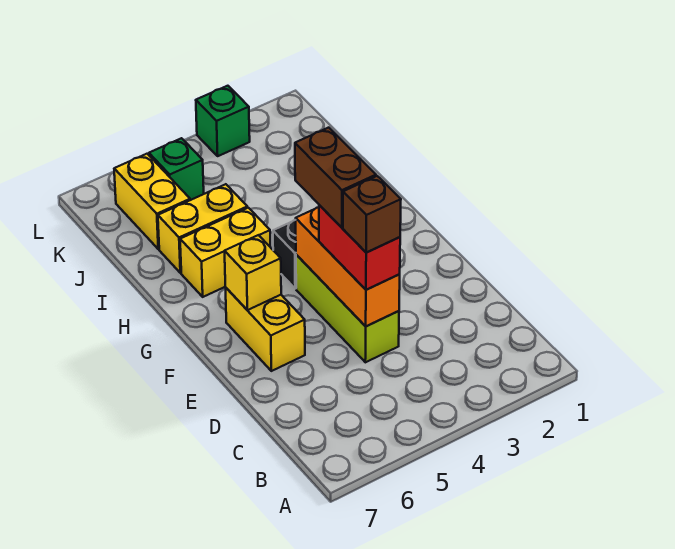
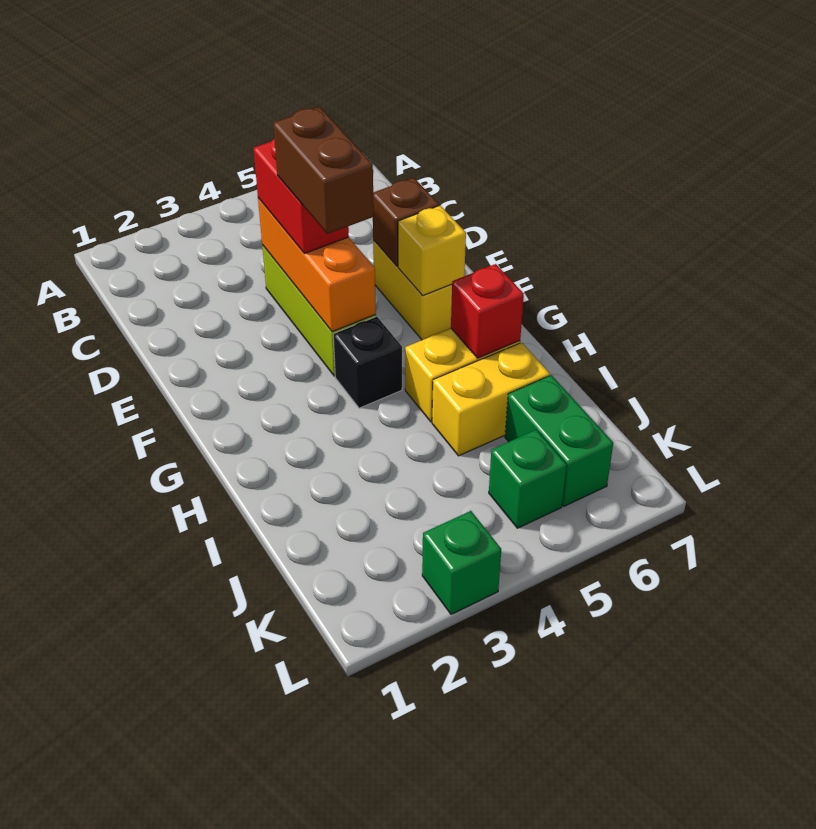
brown brick D4 level 4 -> brown brick E6 level 2
none -> red brick H6 level 2
yellow brick J6:K6 level 1 -> green brick J6:K6 level 1

